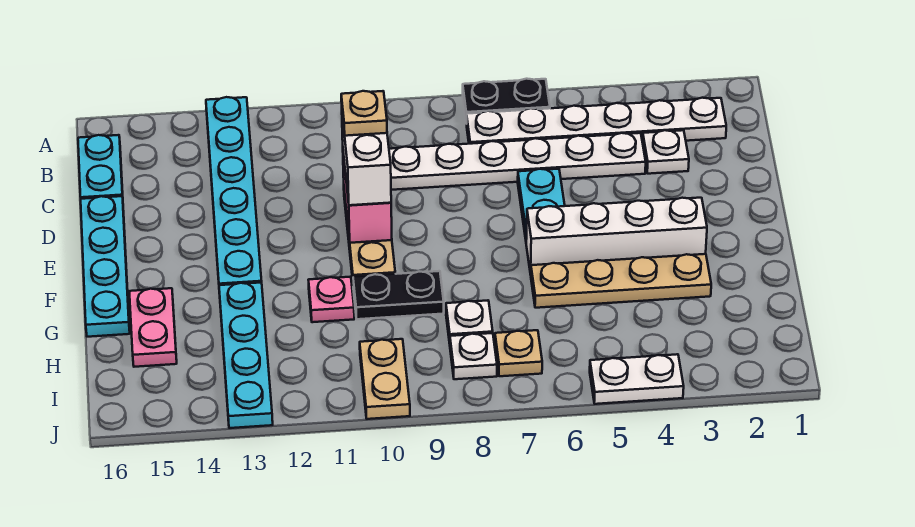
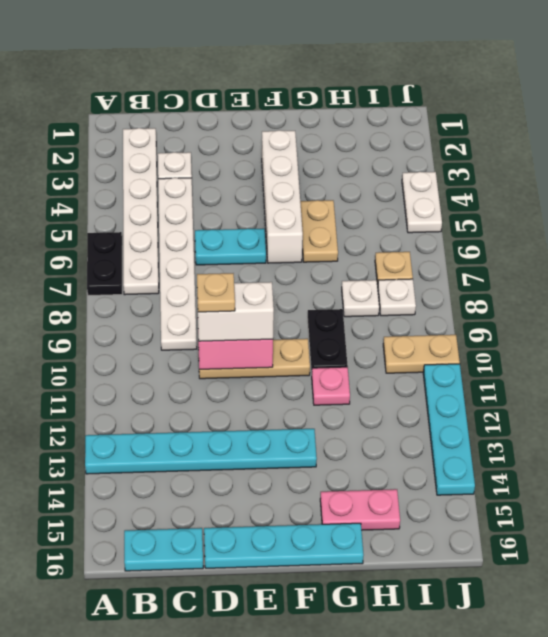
tan plate G3:G6 level 1 -> tan plate G5:G6 level 1
cyan plate G13:J13 level 1 -> cyan plate J11:J14 level 1

